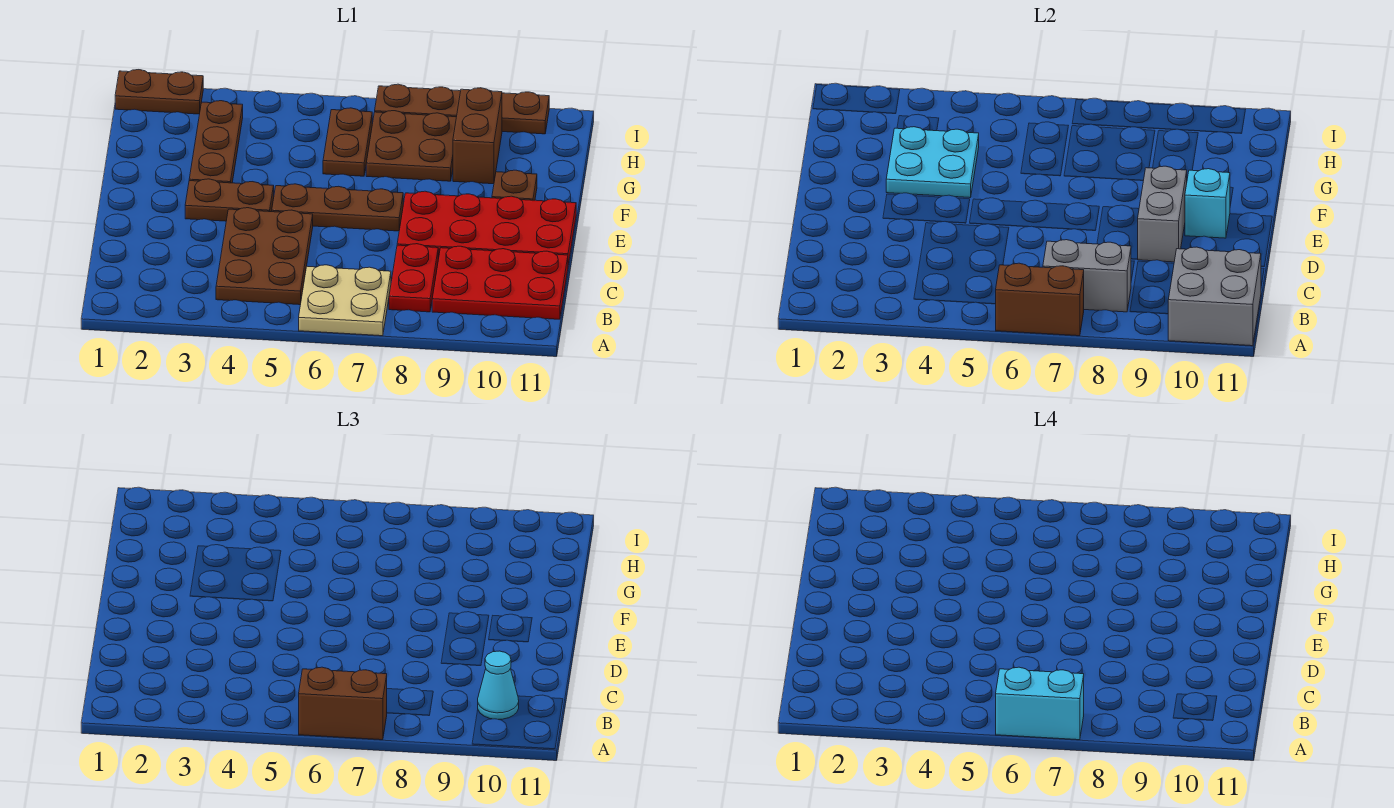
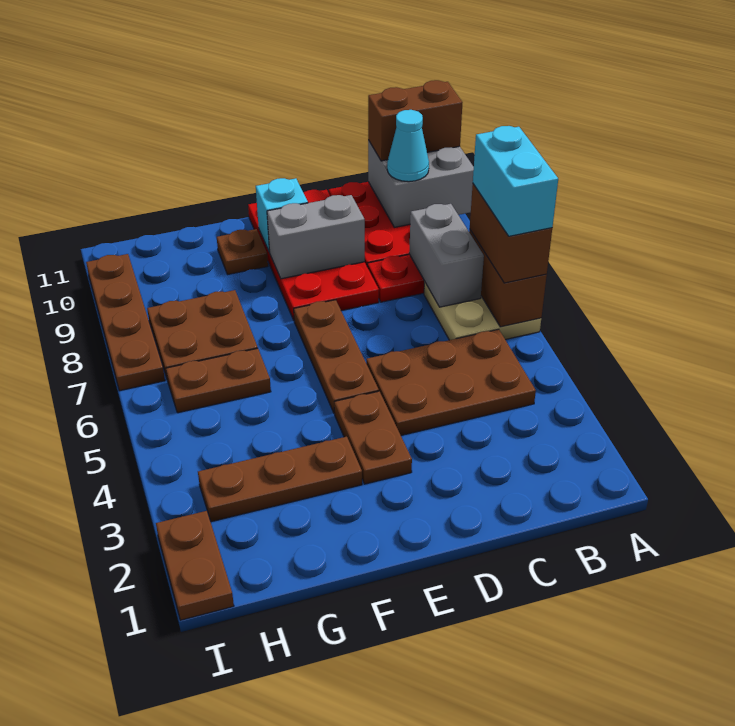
cyan plate F3:G4 level 2 -> none
brown brick G9:H9 level 1 -> brown brick A11:B11 level 3

